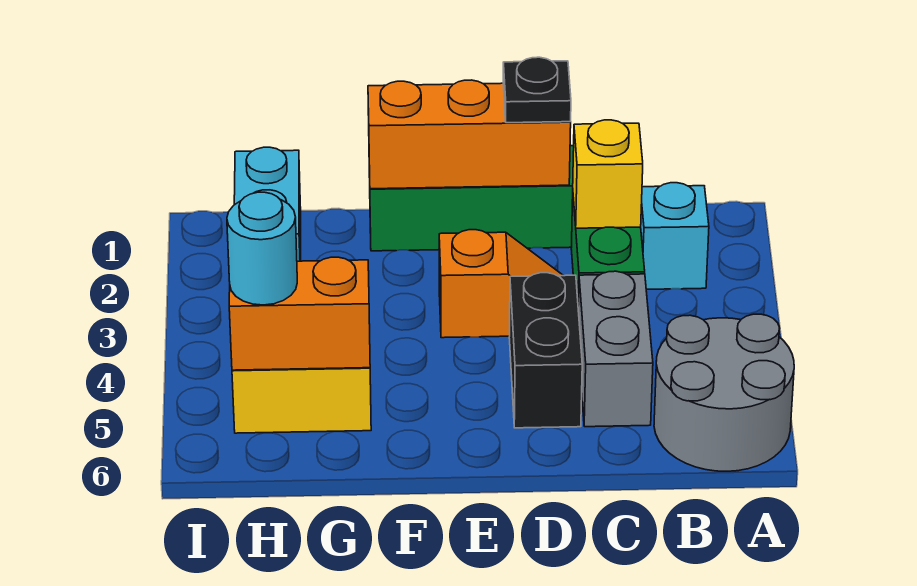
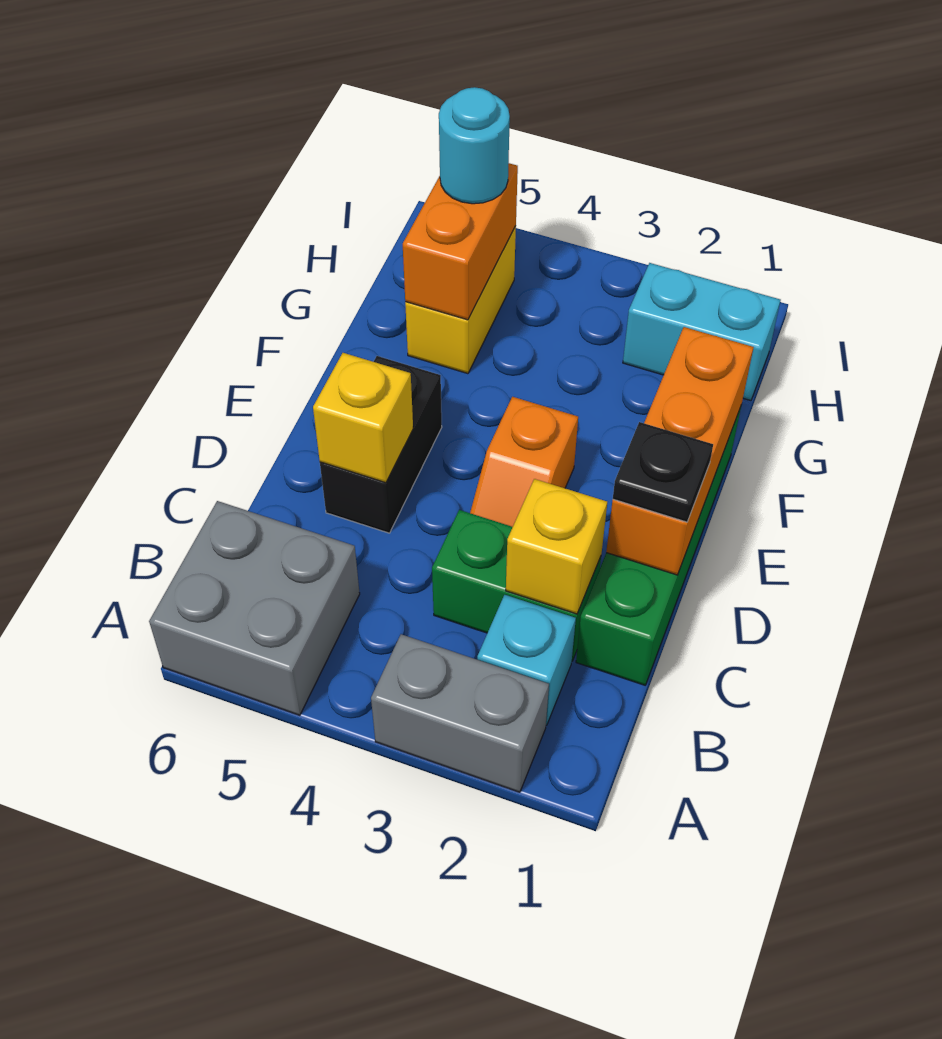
grey round brick A5:B6 level 1 -> grey brick A5:B6 level 1
grey brick C4:C5 level 1 -> grey brick A2:A3 level 1
black brick D4:D5 level 1 -> black brick D5:E5 level 1
none -> yellow brick D5 level 2

